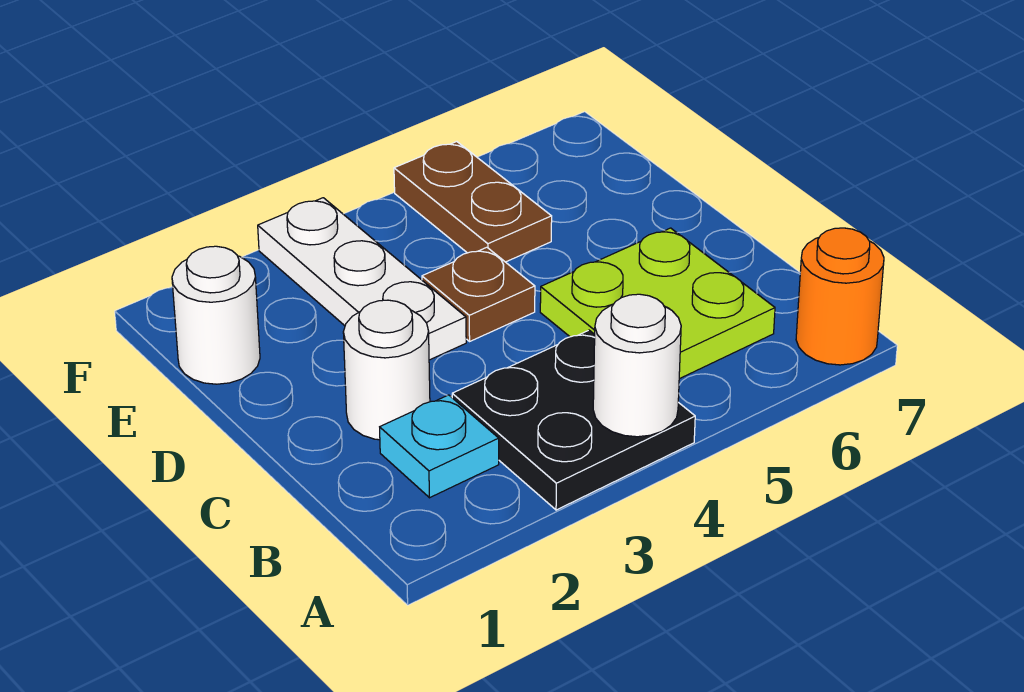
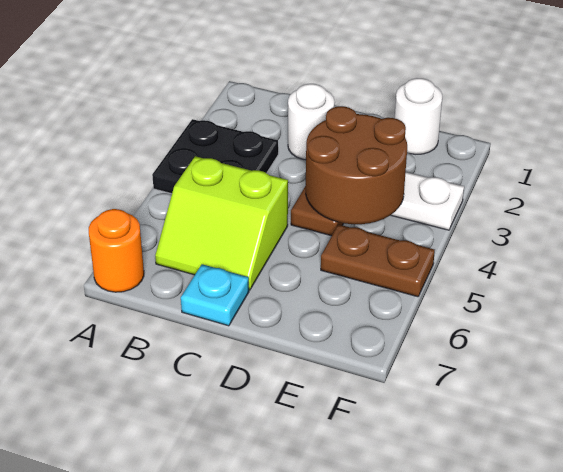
white round brick A4 level 2 -> none
cyan plate B2 level 1 -> cyan plate C7 level 1
lime plate B5:C6 level 1 -> lime slope B5:C6 level 1 top 5
none -> brown round brick D3:E4 level 2

